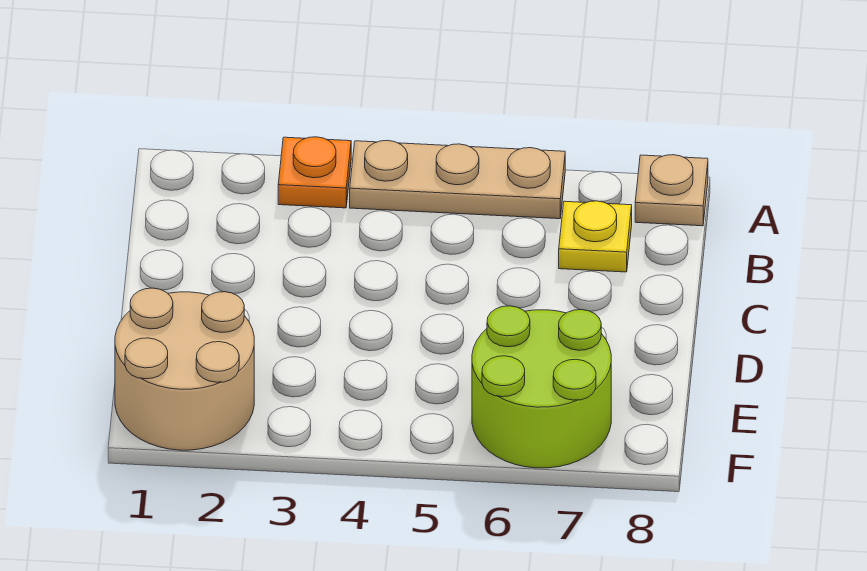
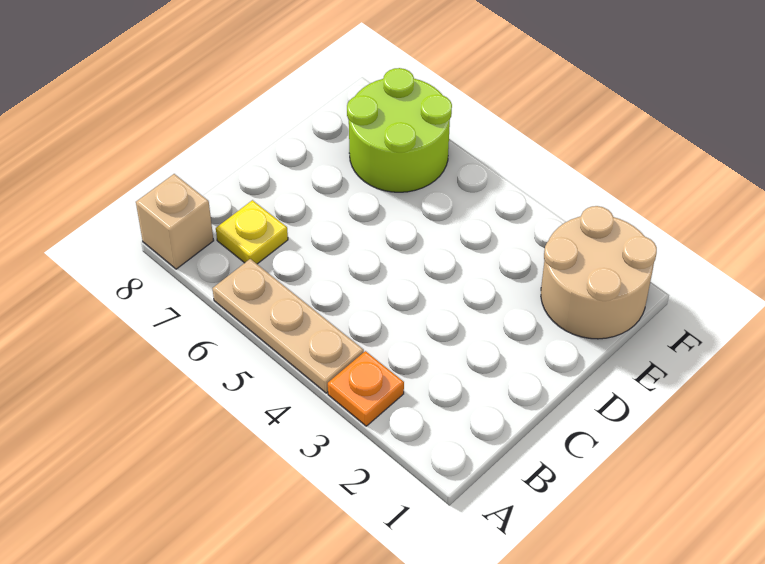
tan plate A8 level 1 -> tan brick A8 level 1

